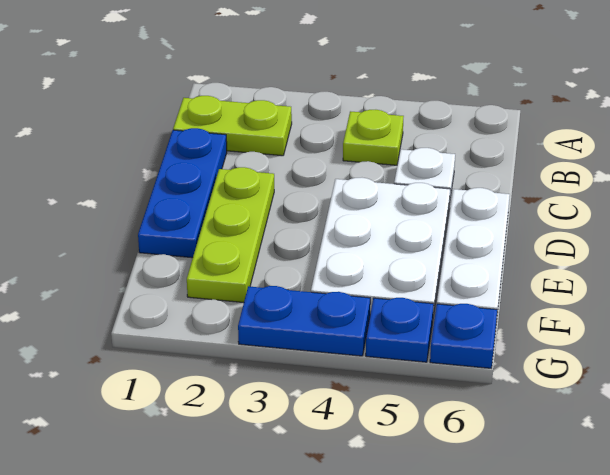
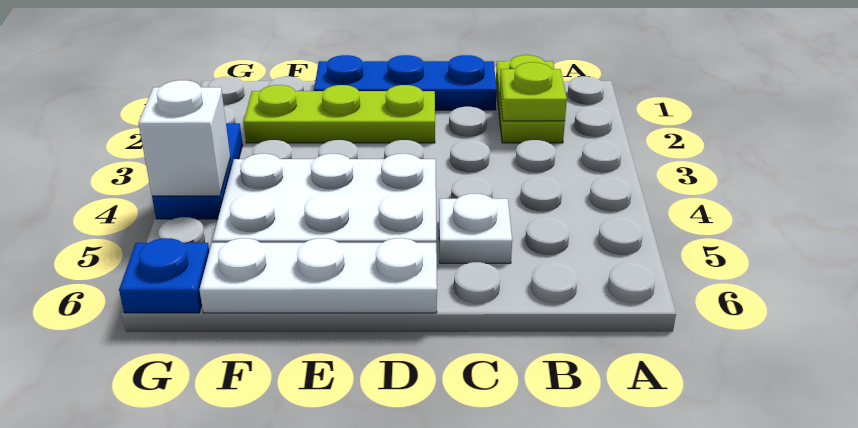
lime plate B4 level 1 -> lime plate B2 level 2
none -> white brick G4 level 2
blue plate G5 level 1 -> none

